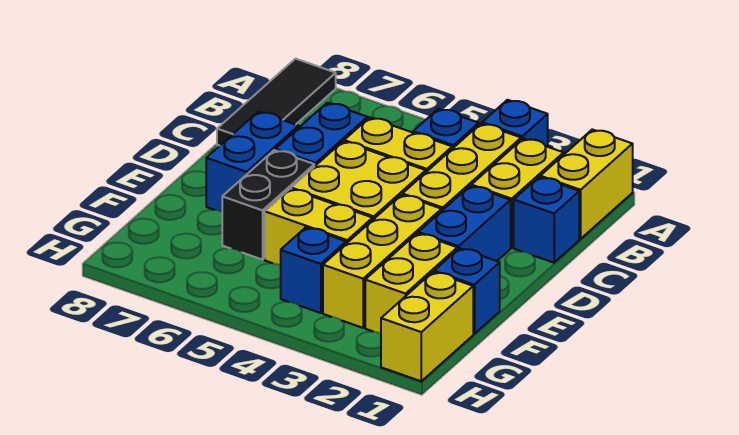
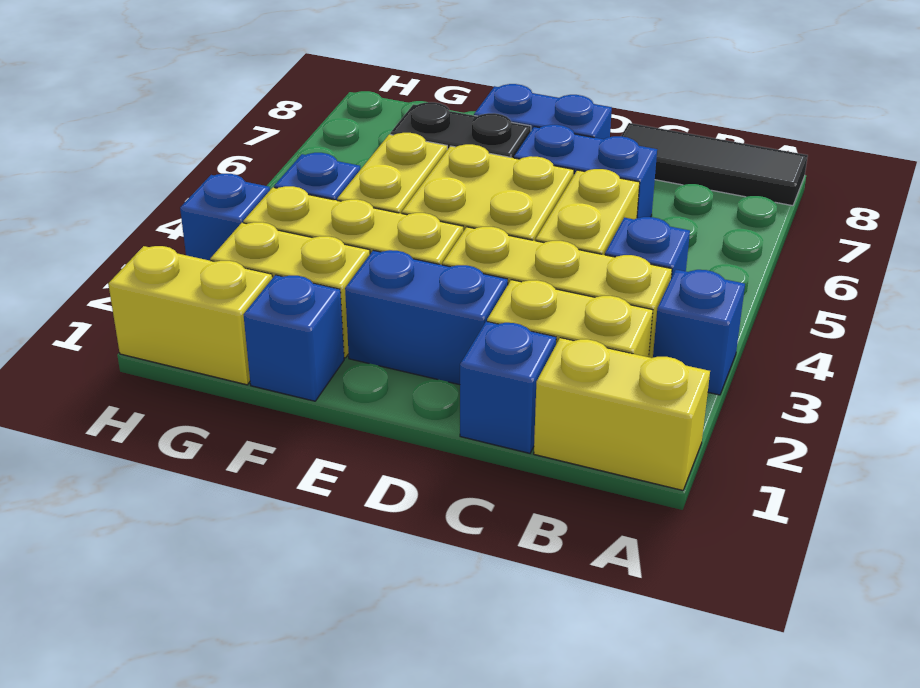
none -> blue brick H3 level 1

